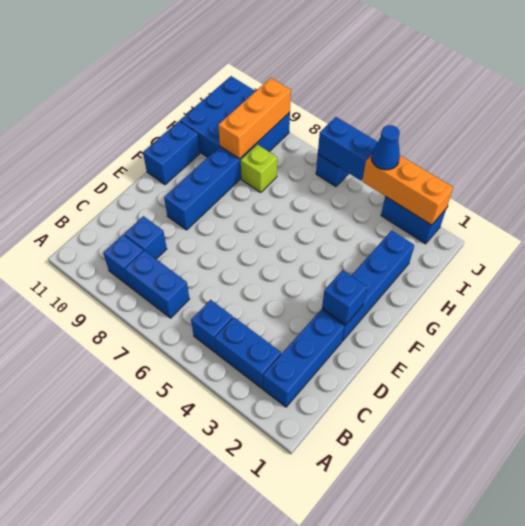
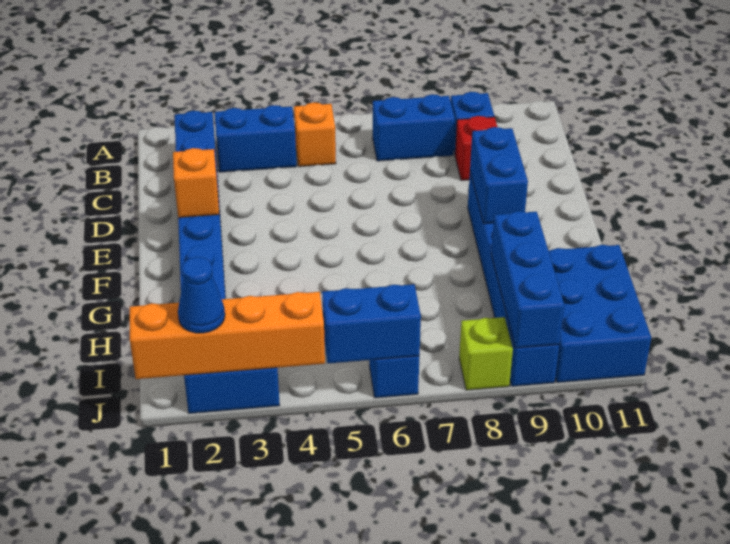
blue brick B5 level 1 -> orange brick B5 level 1
blue brick C9 level 1 -> red brick C9 level 1
blue brick E2 level 2 -> orange brick E2 level 2
blue brick F11:G11 level 1 -> blue brick E9:F9 level 2
lime brick H8 level 1 -> lime brick J8 level 1
orange brick H9:J9 level 2 -> blue brick H9:J9 level 2
orange brick J2:J4 level 2 -> orange brick J1:J4 level 2
blue cone J4 level 3 -> blue cone J2 level 3

